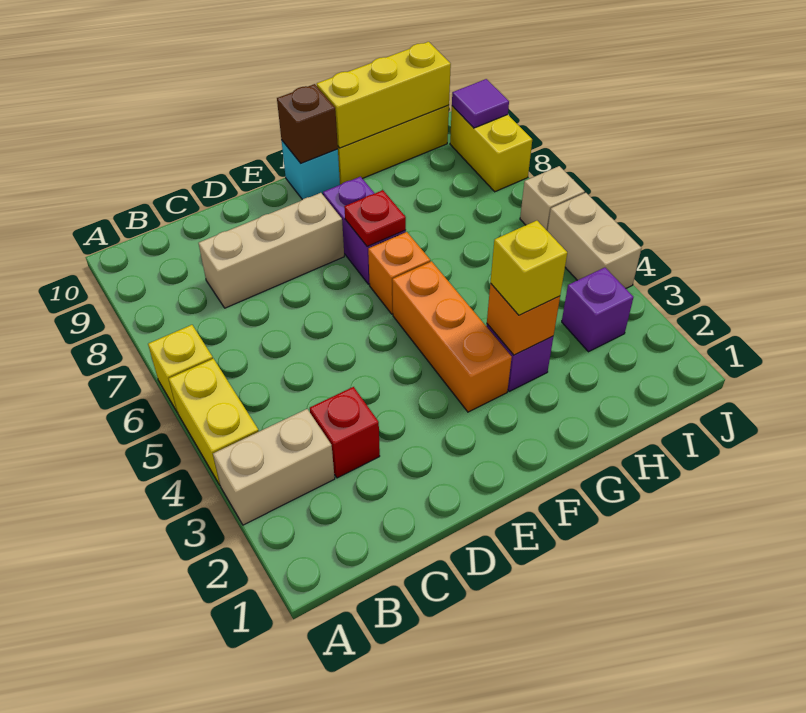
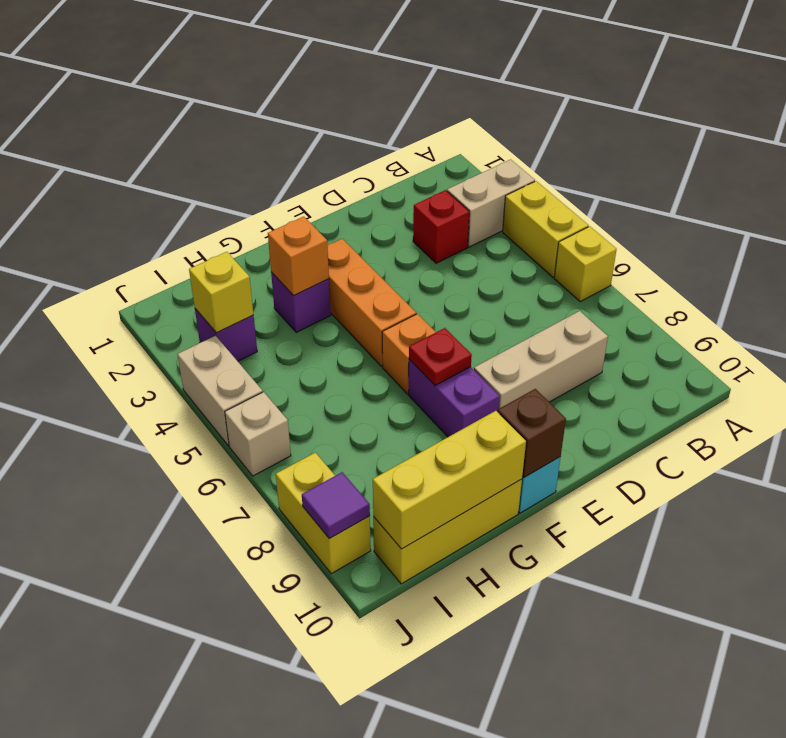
yellow brick G3 level 3 -> yellow brick I3 level 2

